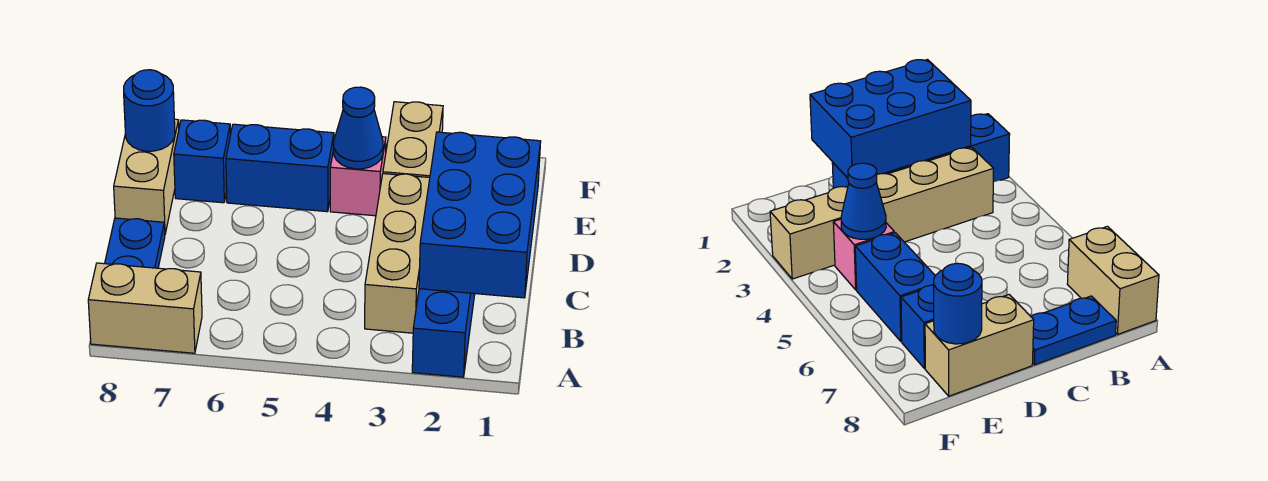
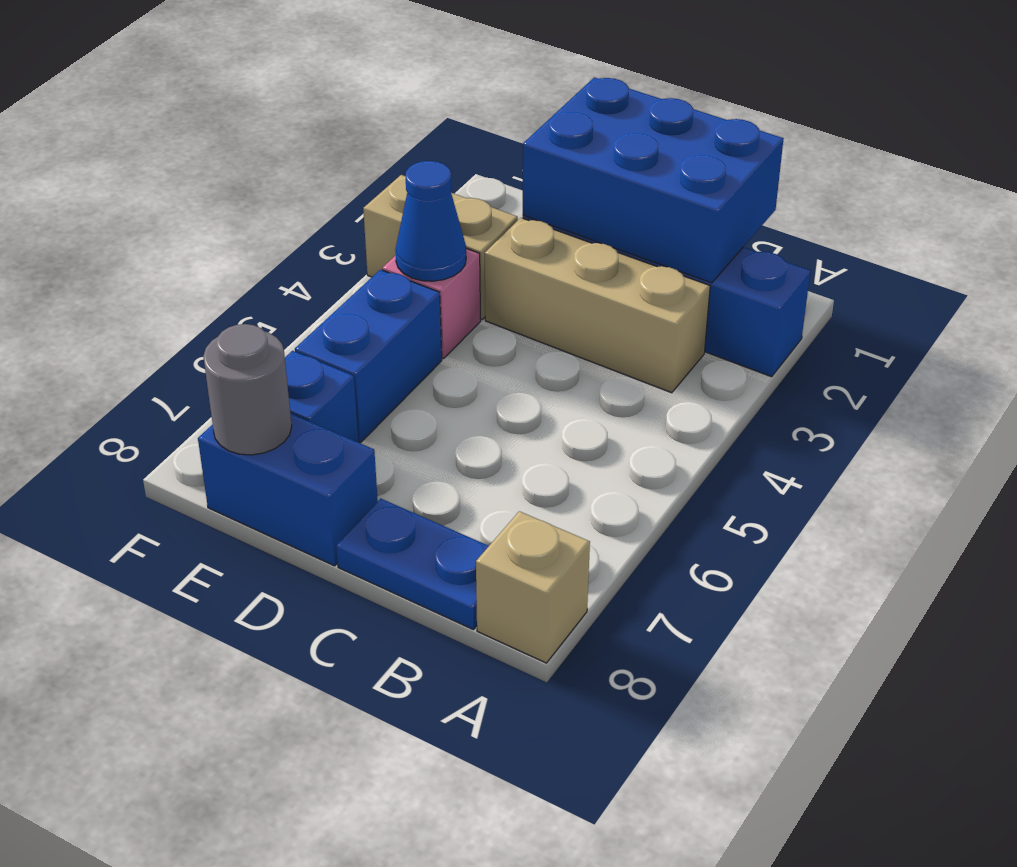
tan brick A7:A8 level 1 -> tan brick A8 level 1
tan brick D8:E8 level 1 -> blue brick D8:E8 level 1
blue round brick E8 level 2 -> grey round brick E8 level 2

